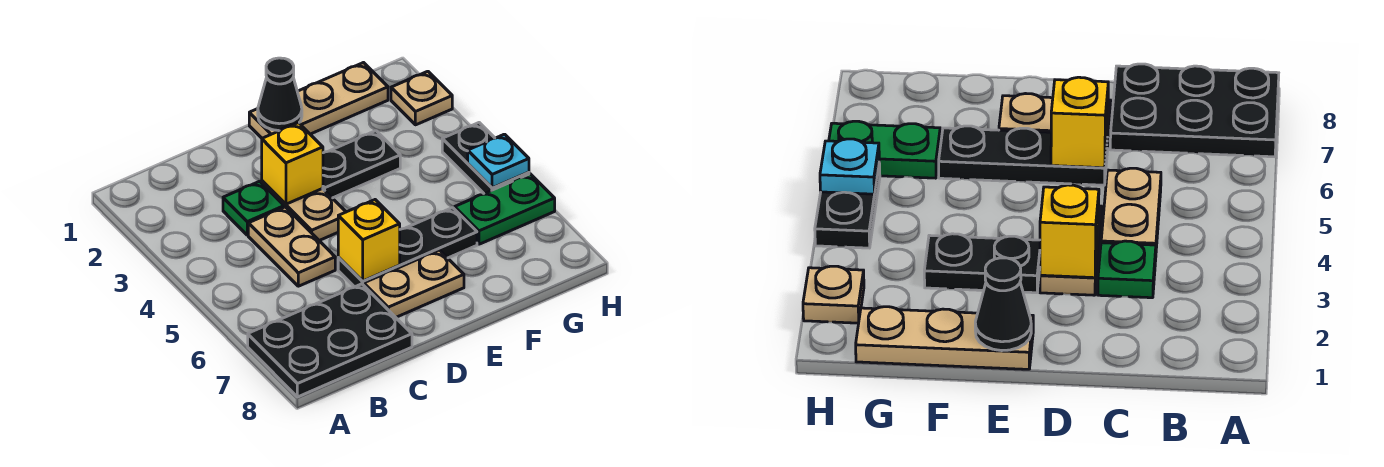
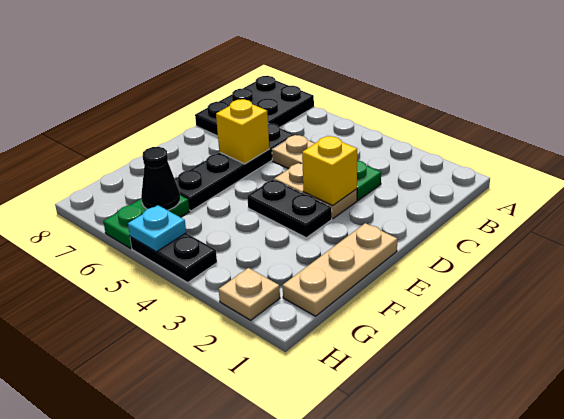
black plate D6:F6 level 1 -> black plate C6:F6 level 1
tan plate D7:E7 level 1 -> none
black cone E1 level 2 -> black cone G6 level 2
black plate E3:F3 level 1 -> black plate E3:E4 level 1

